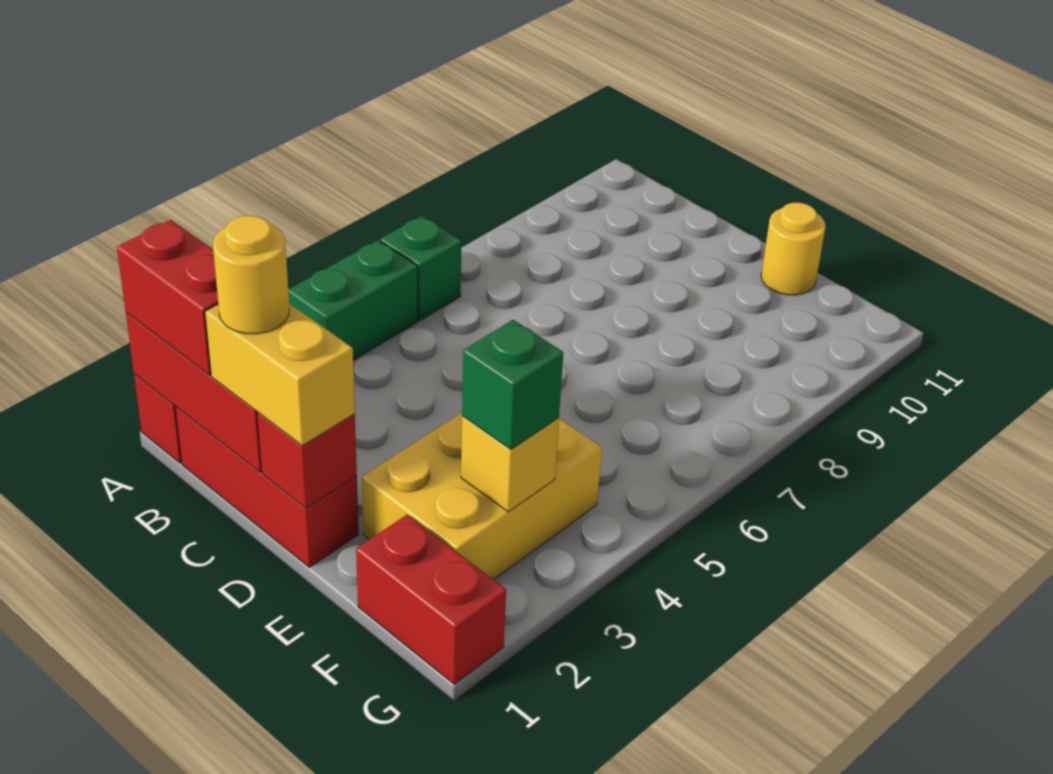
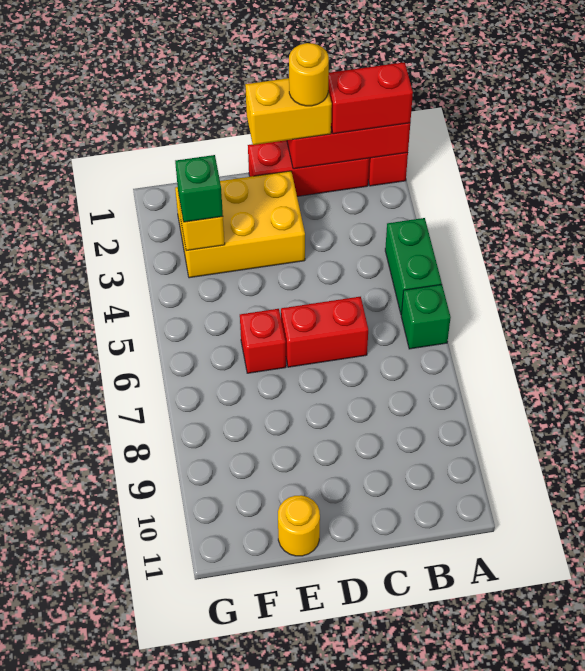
red brick D1 level 2 -> red brick E6 level 1
yellow brick E2:F4 level 1 -> yellow brick D2:F3 level 1
red brick F1:G1 level 1 -> red brick C6:D6 level 1

